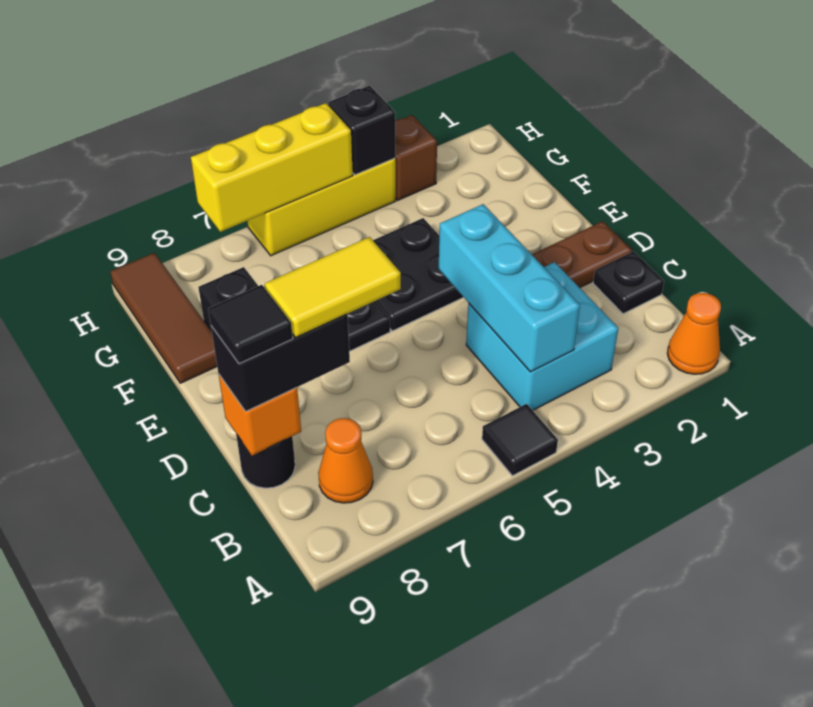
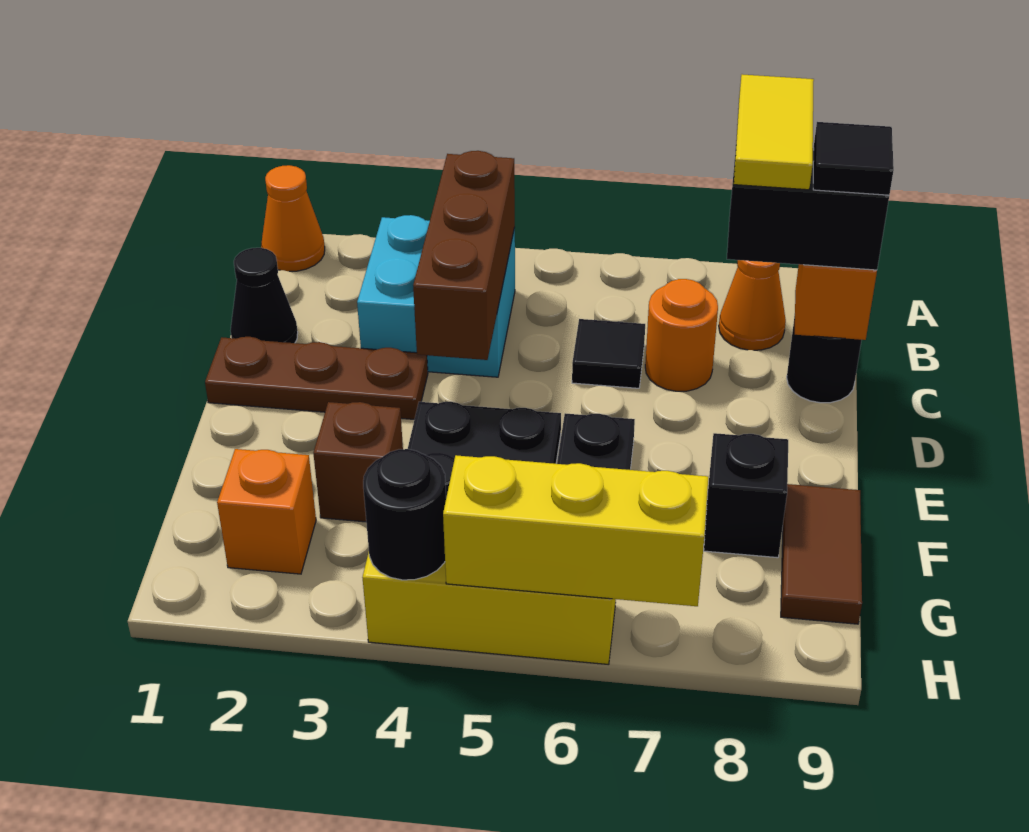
black tile A5 level 1 -> black tile C6 level 1
cyan brick B4:D4 level 2 -> brown brick B4:D4 level 2
black plate C1 level 1 -> black cone C1 level 1
none -> orange round brick C7 level 1
yellow tile C7:C8 level 4 -> yellow tile B8:C8 level 4
brown tile F9:H9 level 1 -> brown tile F9:G9 level 1
none -> orange brick G2 level 1
brown brick H3 level 1 -> brown brick F3 level 1
black brick H4 level 2 -> black round brick H4 level 2

